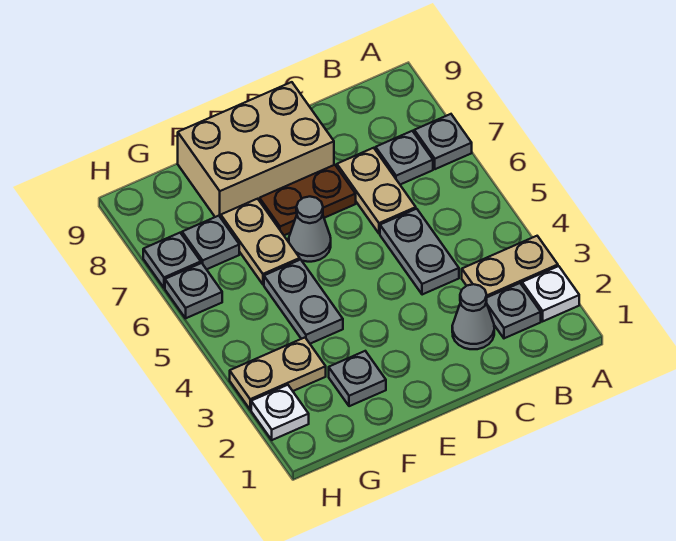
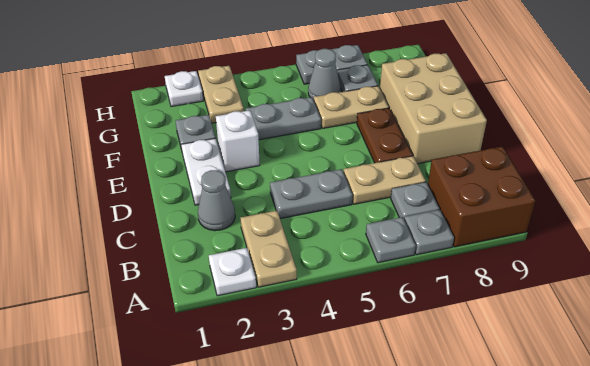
none -> brown brick A8:B9 level 1
grey plate B2 level 1 -> grey plate A6 level 1
none -> white plate D2:E2 level 1
none -> white brick E3 level 1
grey cone E6 level 1 -> grey cone G6 level 1

